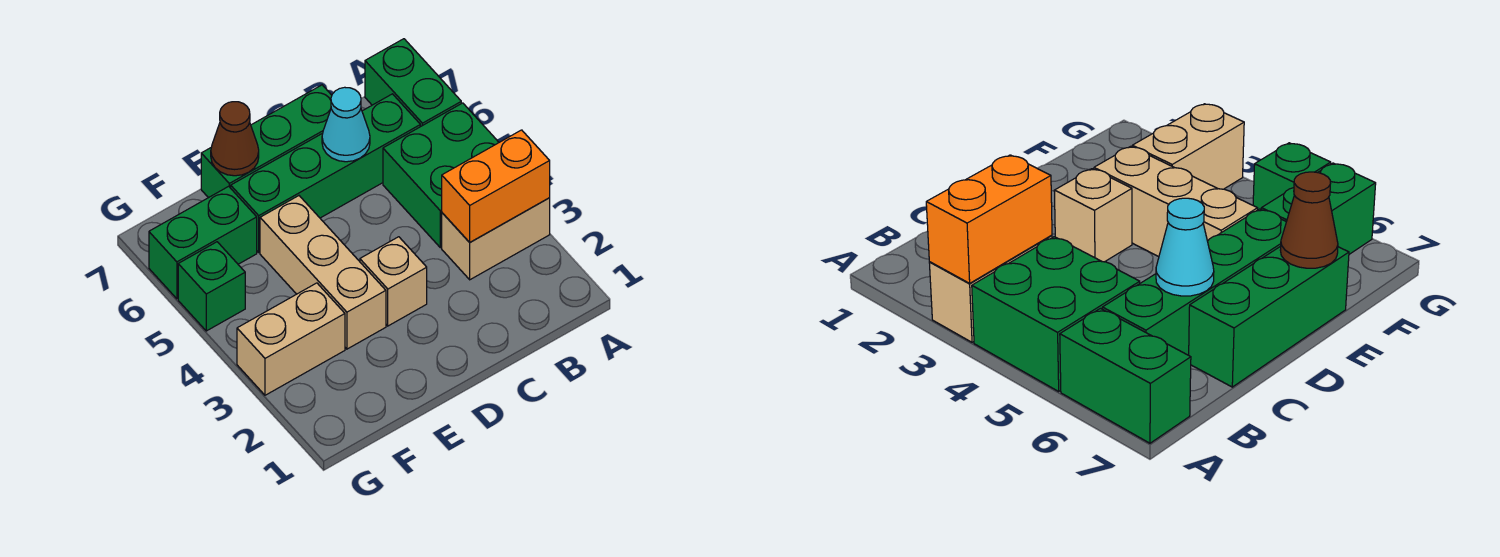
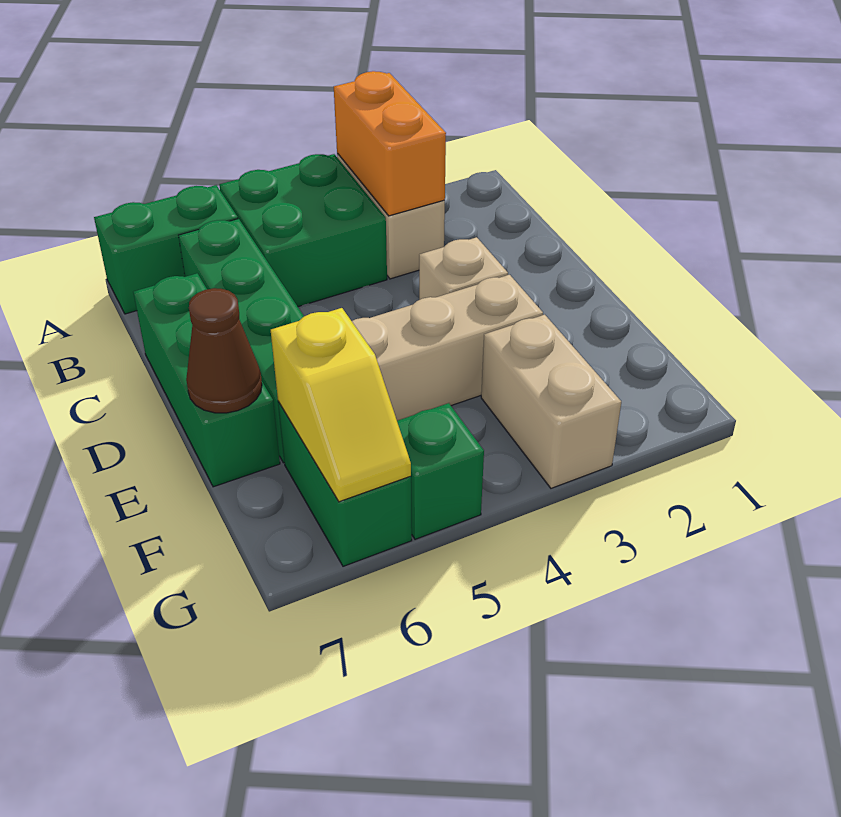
cyan cone C6 level 2 -> none
none -> yellow slope F6:G6 level 2 top F

